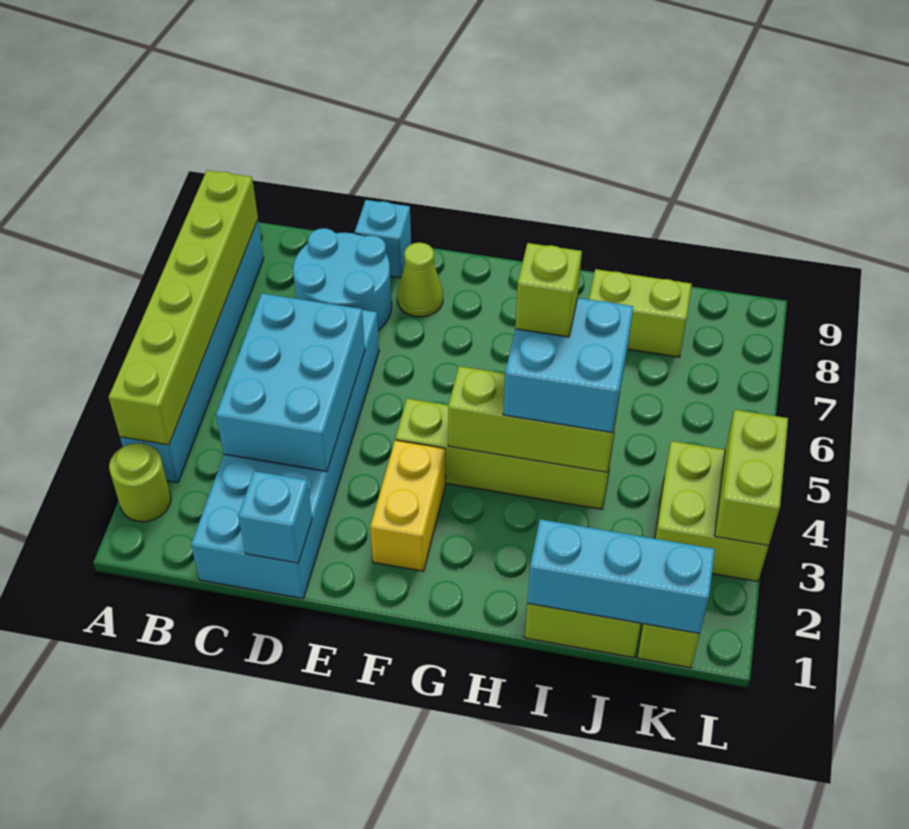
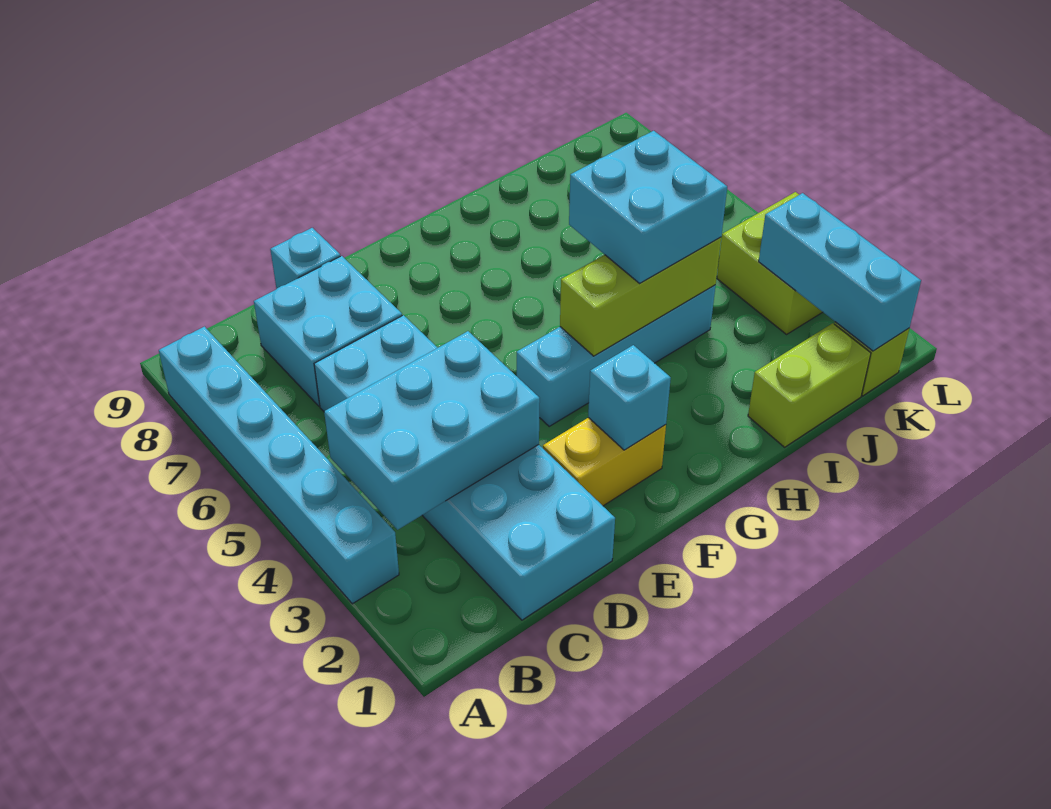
lime round brick A2 level 1 -> none
lime brick A3:A8 level 2 -> none
cyan brick C3:D5 level 2 -> cyan brick B3:D4 level 2
cyan round brick C7:D8 level 1 -> cyan brick C7:D8 level 1
cyan brick D1 level 2 -> cyan brick F2 level 2
lime cone E8 level 1 -> none
yellow brick F2:F3 level 1 -> yellow brick E2:F2 level 1
lime brick F4:I4 level 1 -> cyan brick F4:I4 level 1
lime brick H5 level 4 -> none
cyan brick I1:K1 level 2 -> cyan brick K1:K3 level 2
lime brick I8:J8 level 1 -> none
lime brick L3:L4 level 2 -> none

